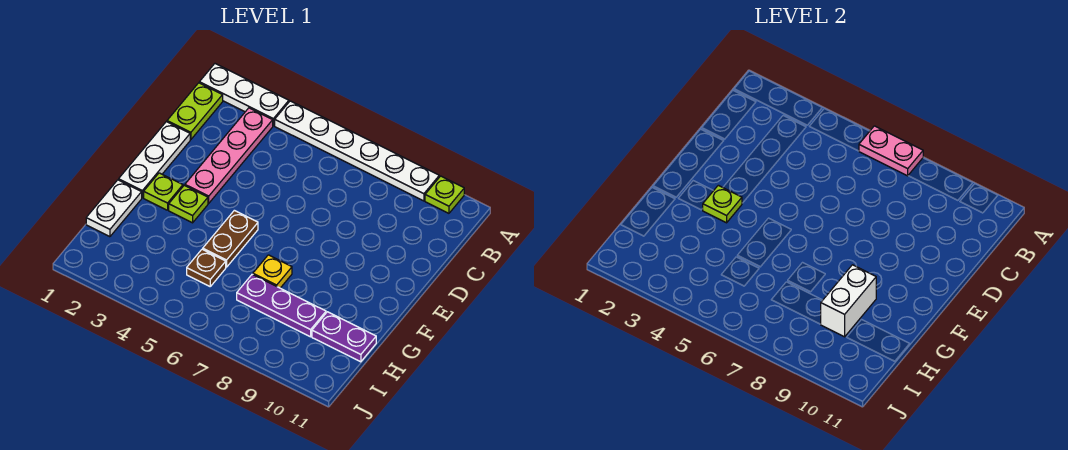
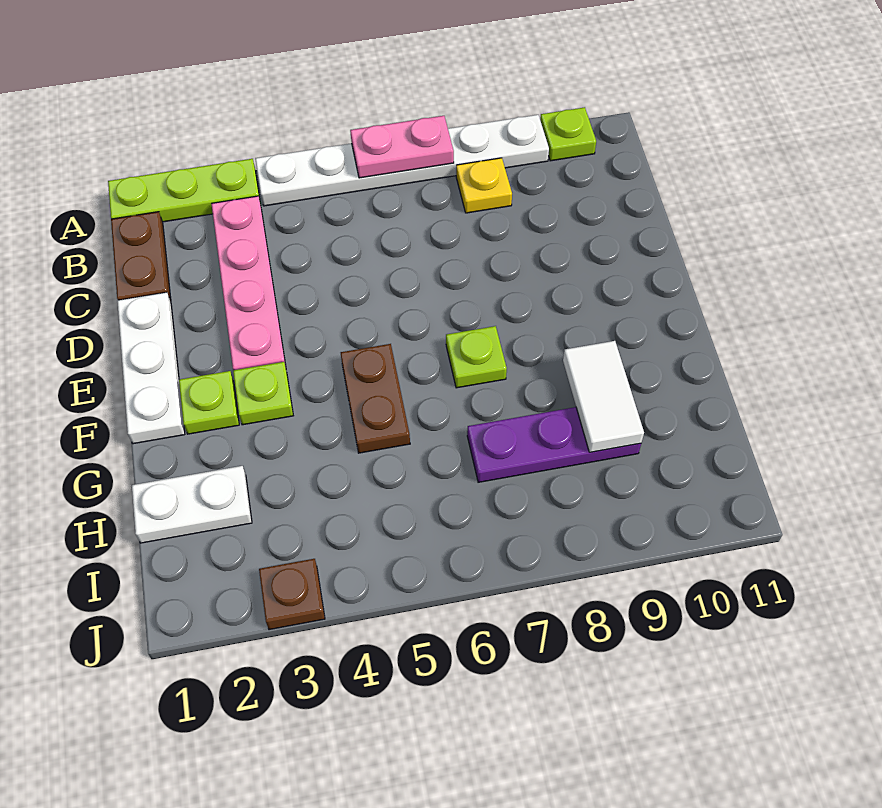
white plate A1:A3 level 1 -> lime plate A1:A3 level 1
lime plate B1:C1 level 1 -> brown plate B1:C1 level 1
lime plate F3 level 2 -> lime plate F7 level 1
white plate G1:H1 level 1 -> white plate H1:H2 level 1
yellow plate G7 level 1 -> yellow plate B8 level 1
white brick G9:H9 level 2 -> white tile G9:H9 level 2
brown plate H5 level 1 -> brown plate J3 level 1
purple plate H10:H11 level 1 -> none

